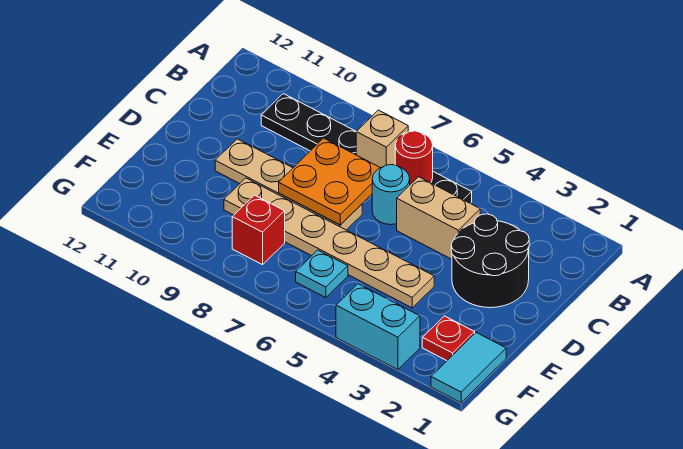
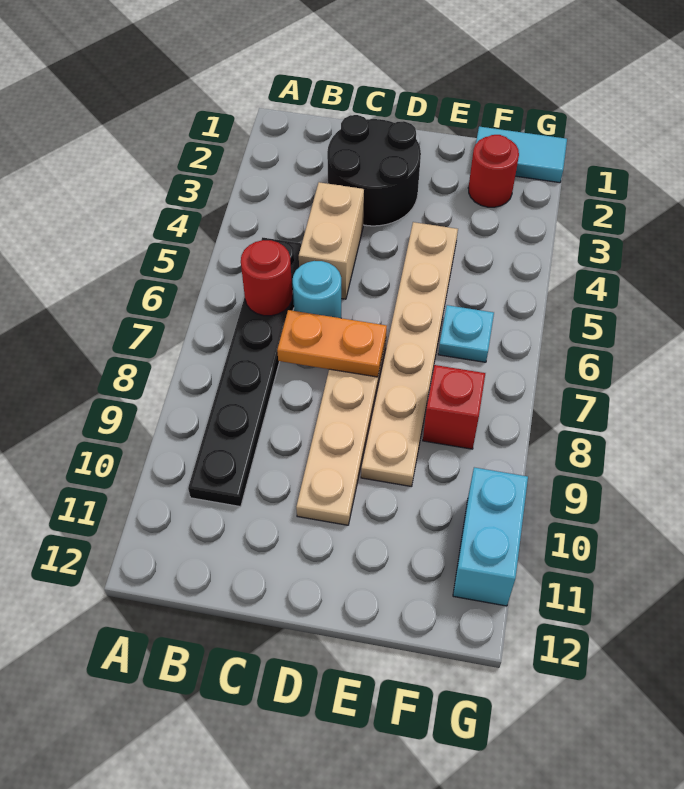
tan brick B7 level 2 -> none
orange plate C7:D8 level 2 -> orange plate C7:D7 level 2
red plate F2 level 1 -> red round brick F2 level 1
cyan brick G3:G4 level 1 -> cyan brick G10:G11 level 1

